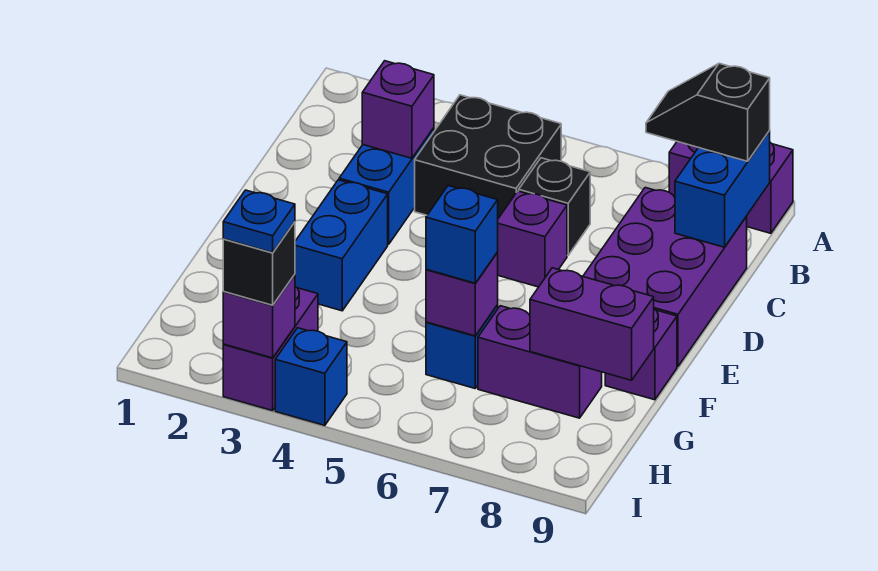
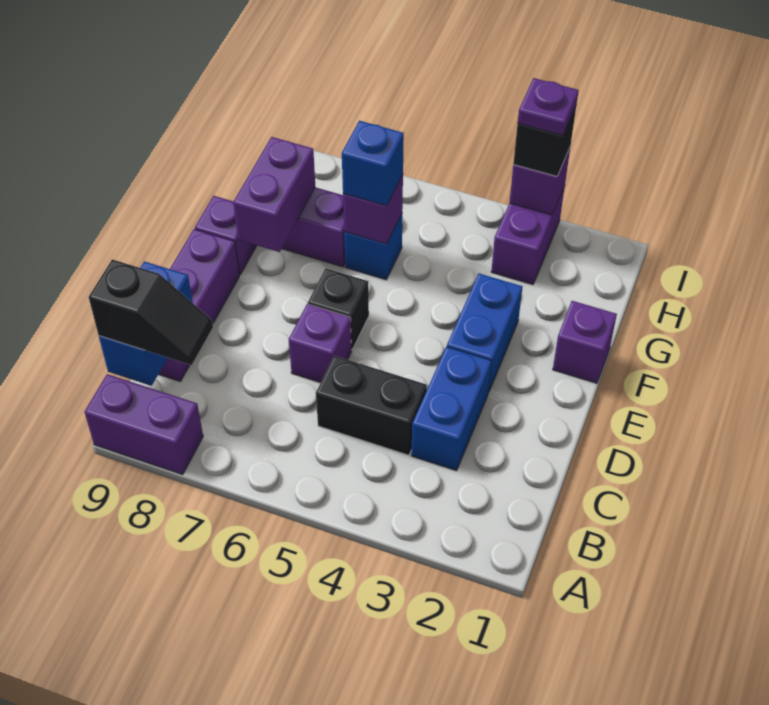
black brick B4:C5 level 1 -> black brick C4:C5 level 1
purple brick C3 level 2 -> purple brick F1 level 1
black brick C6 level 1 -> black brick E6 level 1
purple brick C8:E9 level 1 -> purple brick C9:E9 level 1
purple brick G8:G9 level 2 -> purple brick F8:G8 level 2
blue plate I3 level 4 -> purple plate I3 level 4
blue brick I4 level 1 -> none

